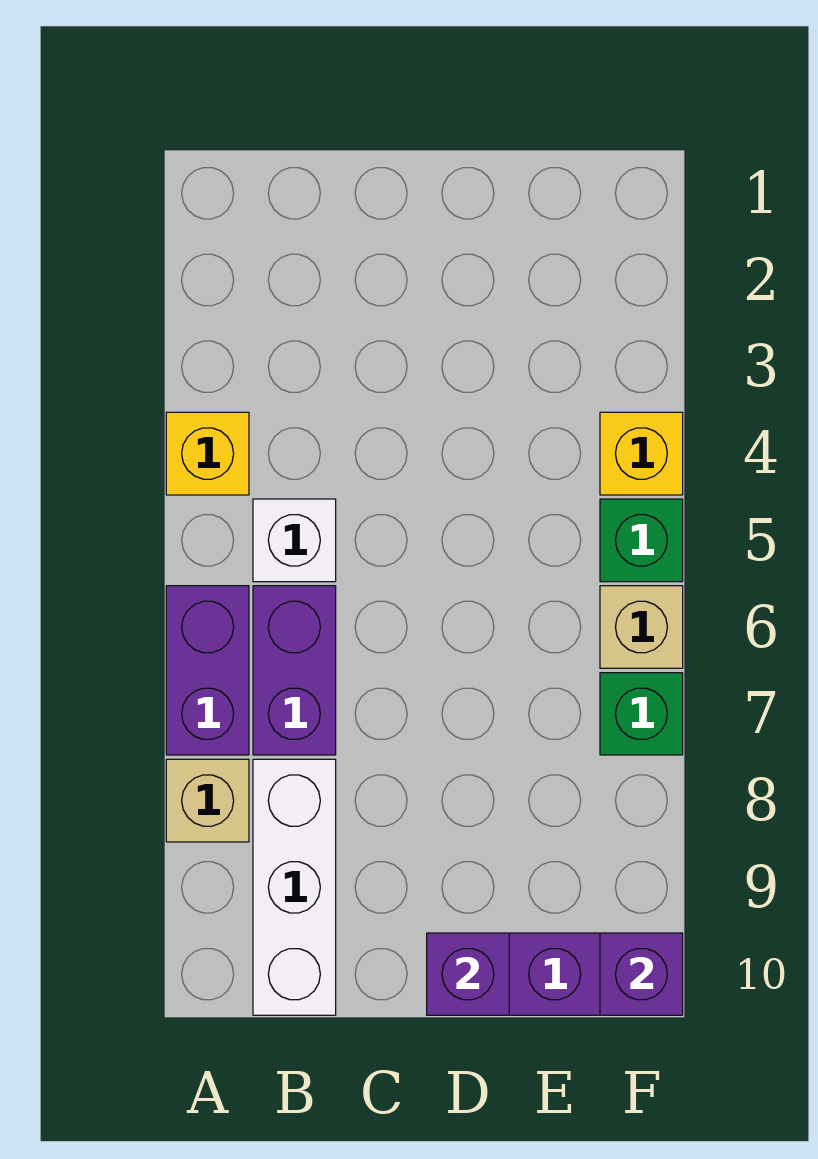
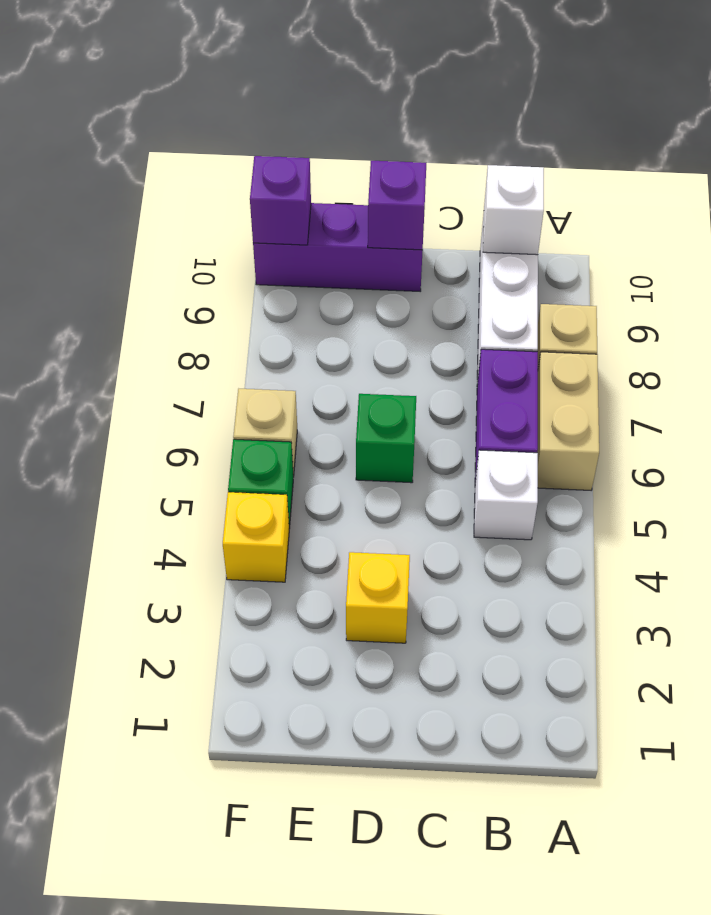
yellow brick A4 level 1 -> yellow brick D3 level 1
purple brick A6:A7 level 1 -> tan brick A6:A7 level 1
none -> white brick B10 level 2
green brick F7 level 1 -> green brick D6 level 1

